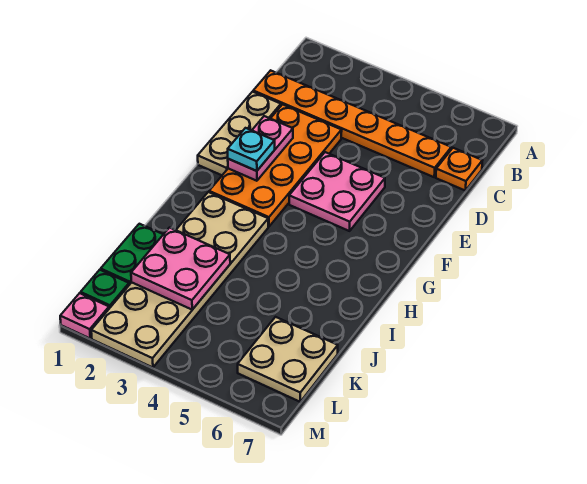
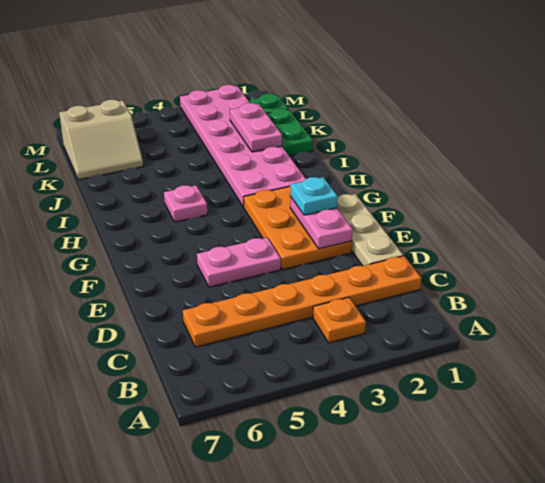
orange plate C7 level 1 -> orange plate B3 level 1
orange plate D2:G3 level 1 -> orange plate E2:G3 level 1
pink plate E4:F5 level 1 -> pink plate E4:E5 level 1
tan plate H2:M3 level 1 -> pink plate H2:M3 level 1
pink plate J2:K3 level 2 -> pink plate J2:K2 level 2
tan plate K6:L7 level 1 -> tan slope K6:L7 level 1 top L
pink plate M1 level 1 -> pink plate H5 level 1

